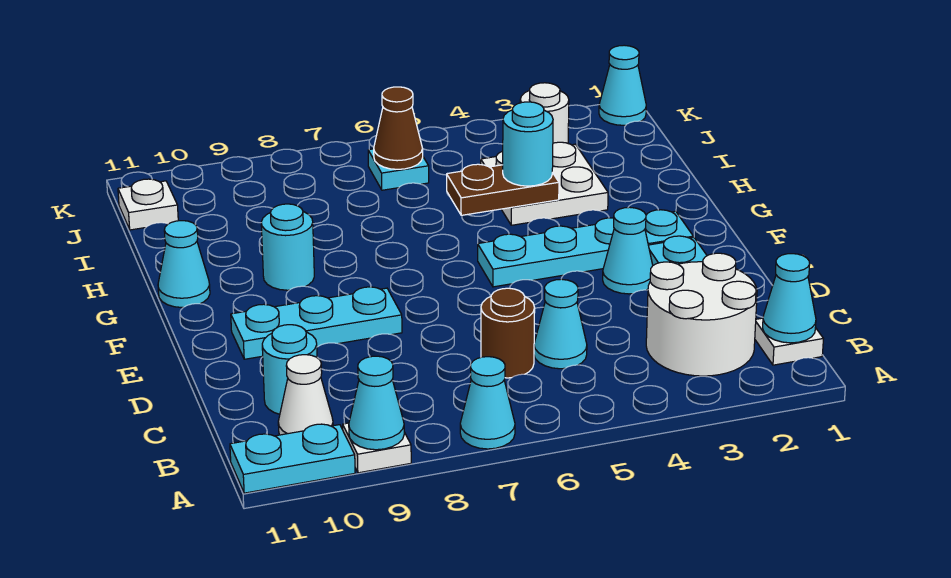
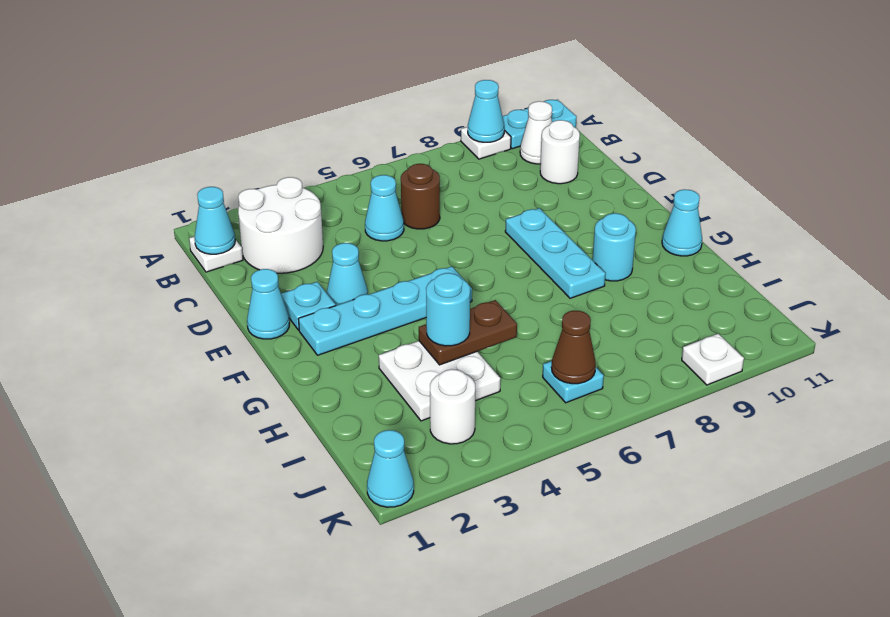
cyan cone A7 level 1 -> cyan cone E1 level 1
cyan round brick C10 level 1 -> white round brick C10 level 1
cyan plate E8:E10 level 1 -> cyan plate E8:G8 level 1
white plate J11 level 1 -> white plate K9 level 1

